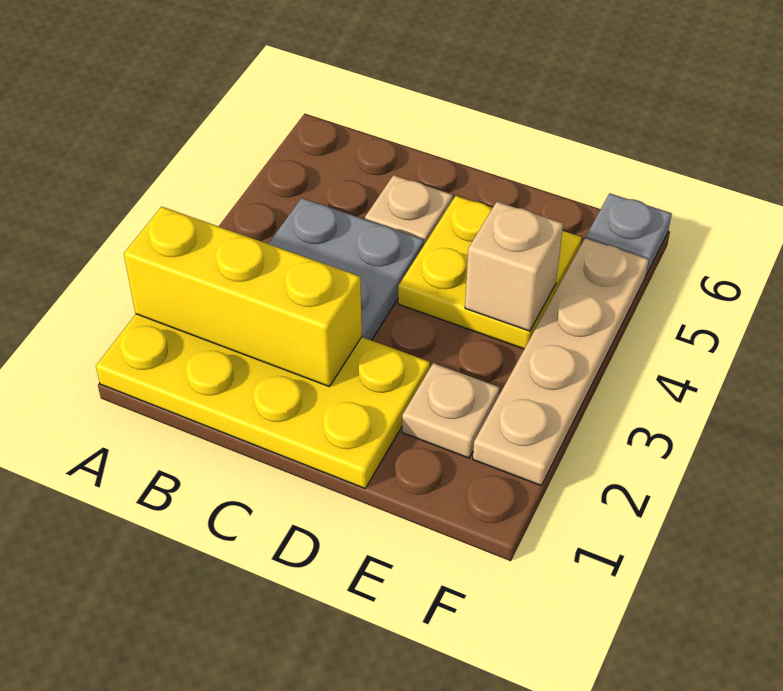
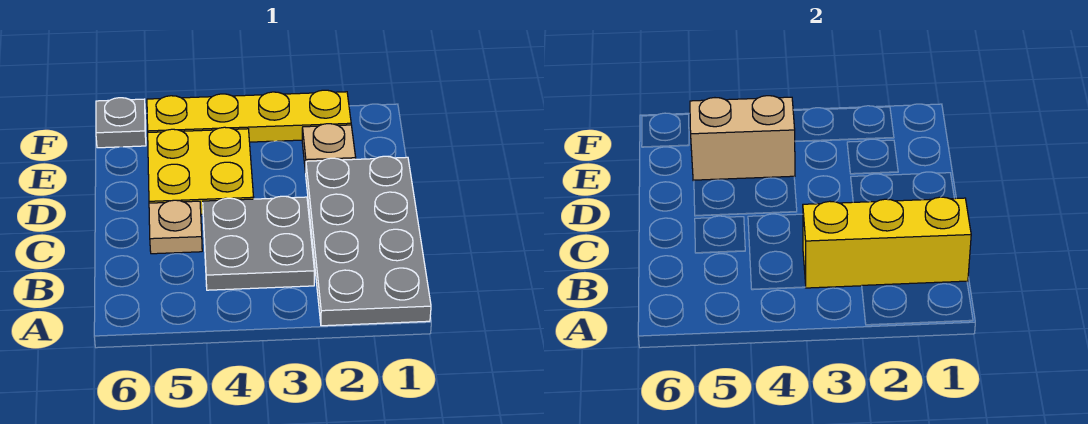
yellow plate A1:D2 level 1 -> grey plate A1:D2 level 1
yellow brick A2:C2 level 2 -> yellow brick B1:B3 level 2
tan brick E4 level 2 -> tan brick E4:E5 level 2
tan plate F2:F5 level 1 -> yellow plate F2:F5 level 1

